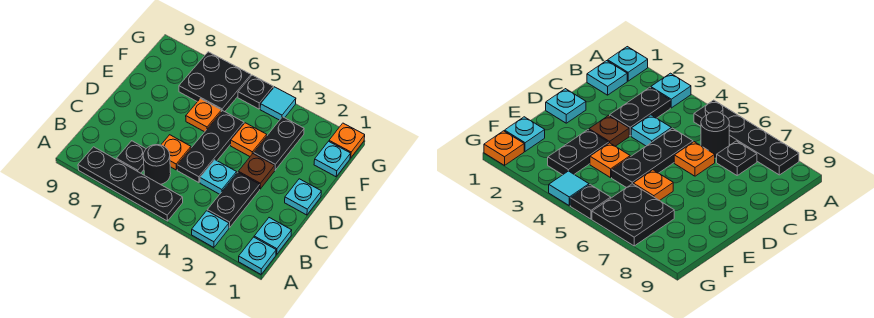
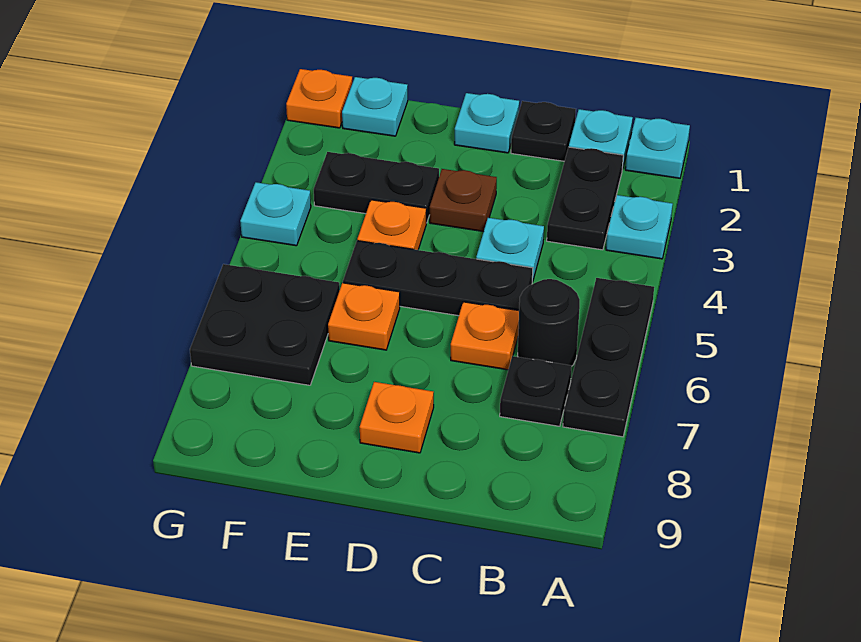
black plate A5:A8 level 1 -> black plate A5:A7 level 1
black plate B3:C3 level 1 -> black plate B2:B3 level 1
none -> orange plate D8 level 1
cyan tile G4 level 1 -> cyan plate G4 level 1
black plate G5 level 1 -> black plate C1 level 1

